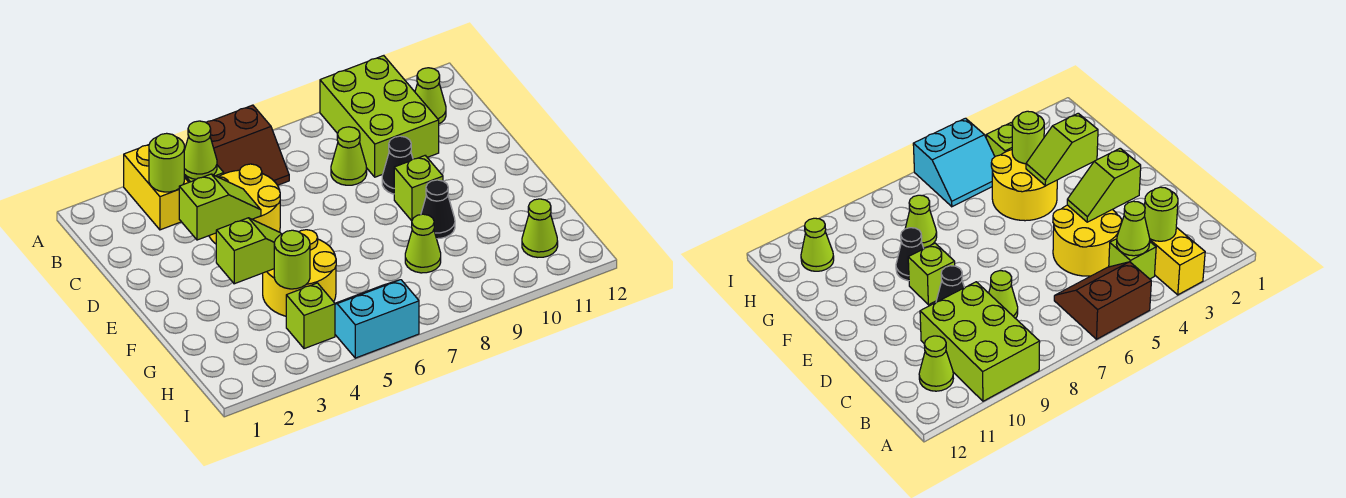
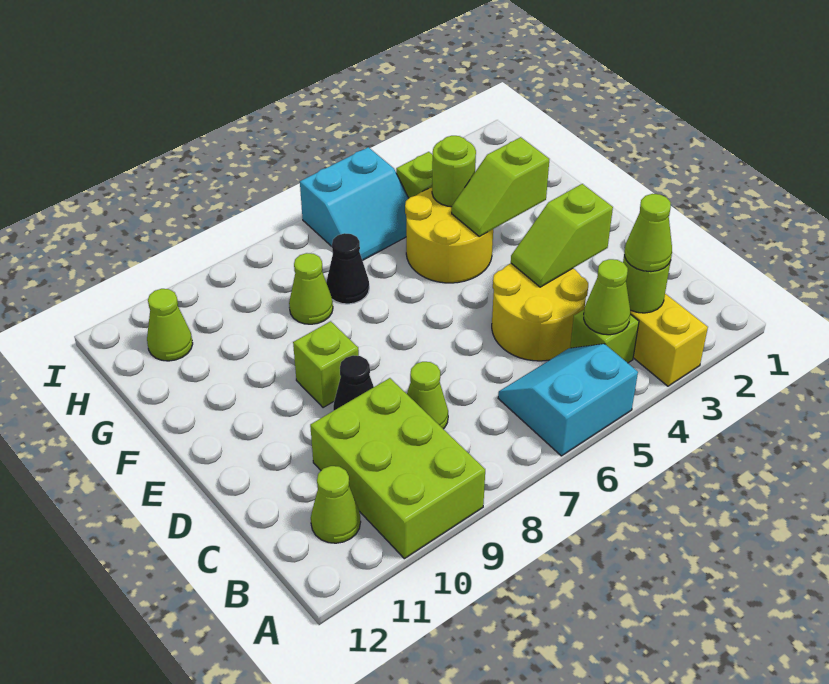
brown slope A5:B6 level 1 top A -> cyan slope A5:B6 level 1 top A
none -> lime cone B3 level 3
black cone F9 level 1 -> black cone G7 level 1

